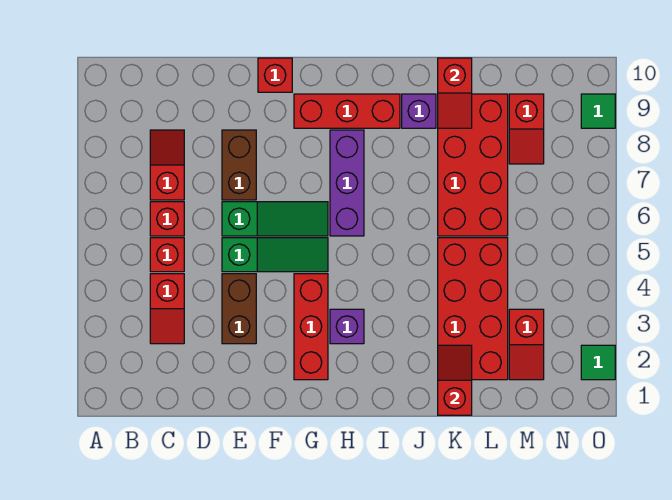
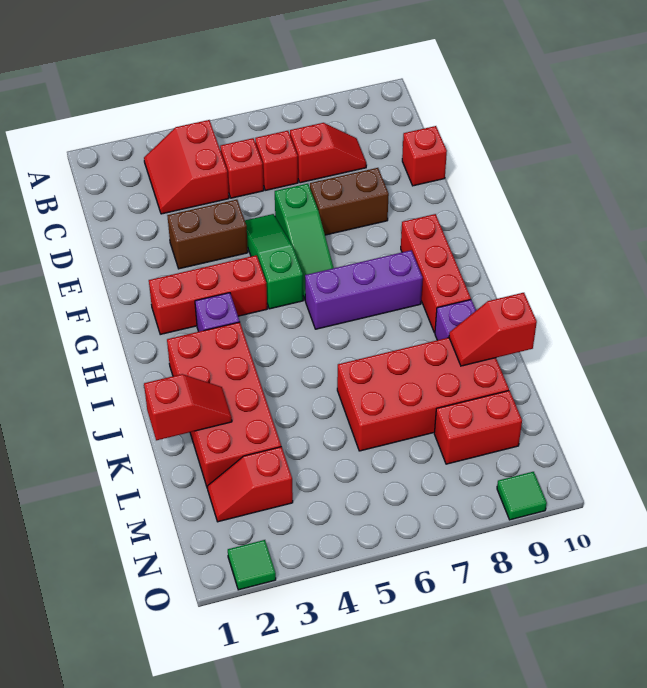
red slope C3:C4 level 1 top 4 -> red slope B3:C4 level 1 top 4
green slope E5:G5 level 1 top E -> green slope E5:G5 level 1 top G
red brick F10 level 1 -> red brick D10 level 1
red brick K2:L5 level 1 -> red brick I2:L3 level 1
red slope M8:M9 level 1 top 9 -> red brick M8:M9 level 1

